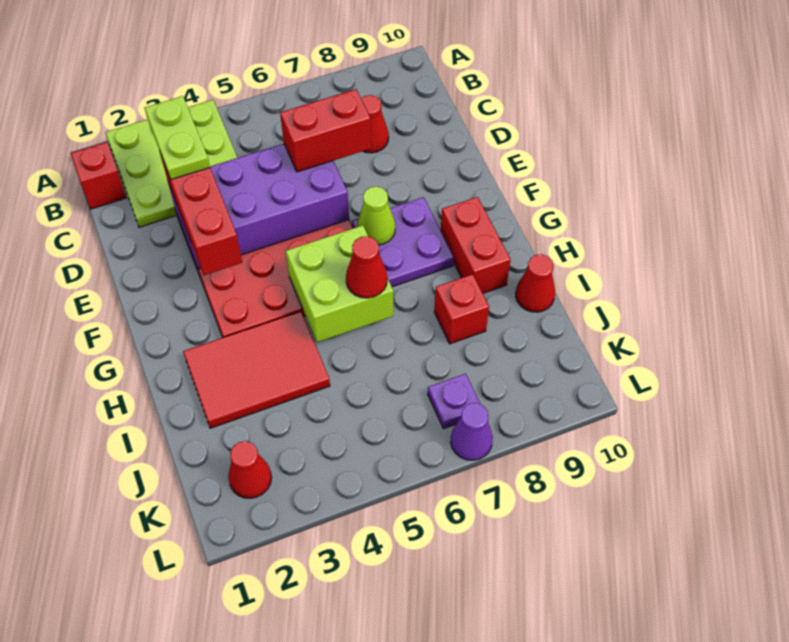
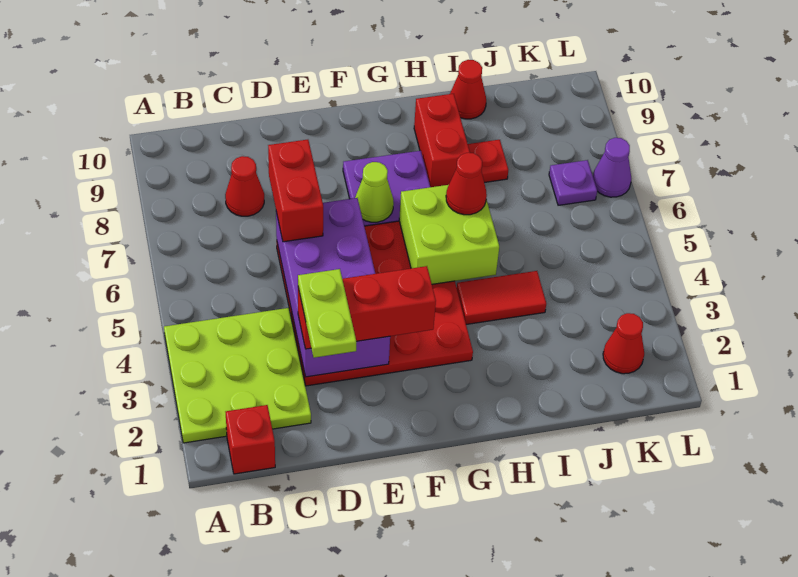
lime plate C3:D3 level 4 -> lime plate D2:D3 level 4
red brick G9:H9 level 1 -> red brick H8:H9 level 1
red tile H2:I4 level 1 -> red tile H4:I4 level 1
red brick I8 level 1 -> red plate I8 level 1

